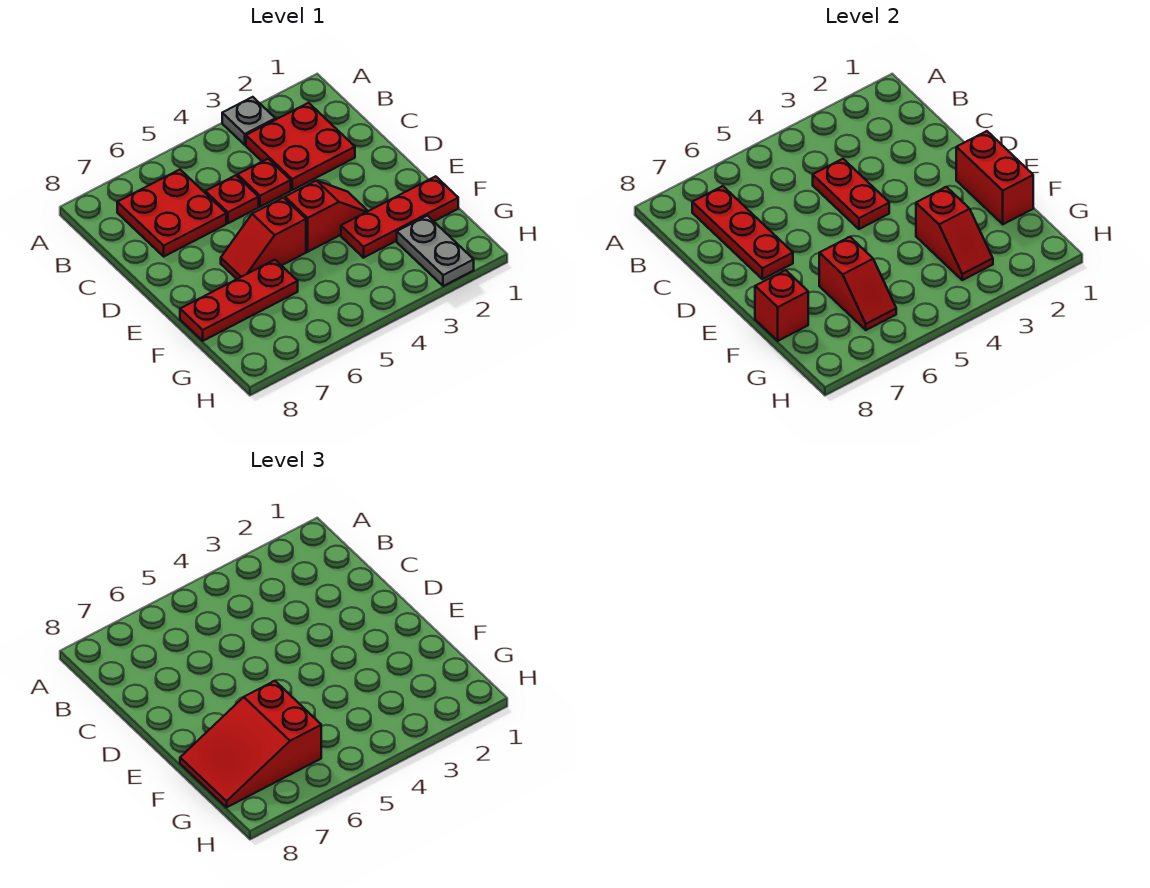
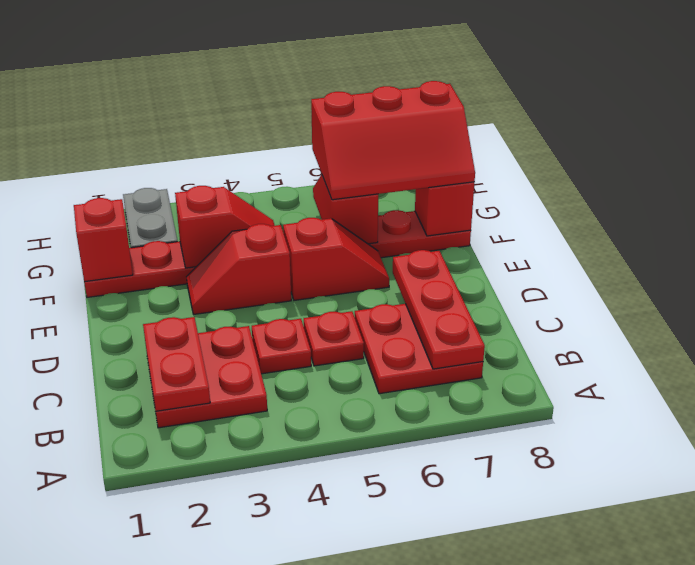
grey plate A3 level 1 -> none
red plate C4:D4 level 2 -> red plate B2:C2 level 2
red brick E1:F1 level 2 -> red brick F1 level 2
red slope F3:G3 level 2 top F -> red slope F3:F4 level 2 top 3
red slope F6:G8 level 3 top 6 -> red slope F6:G8 level 3 top G

